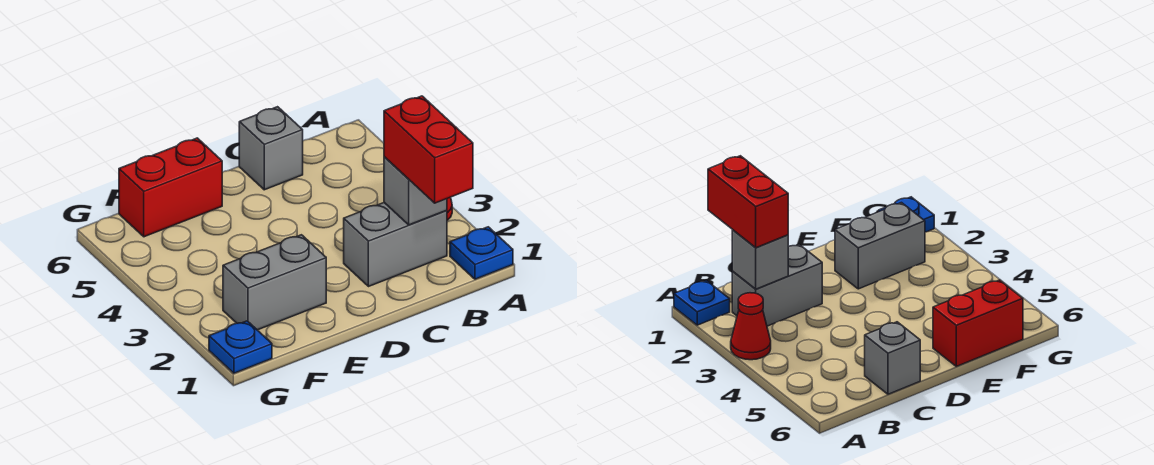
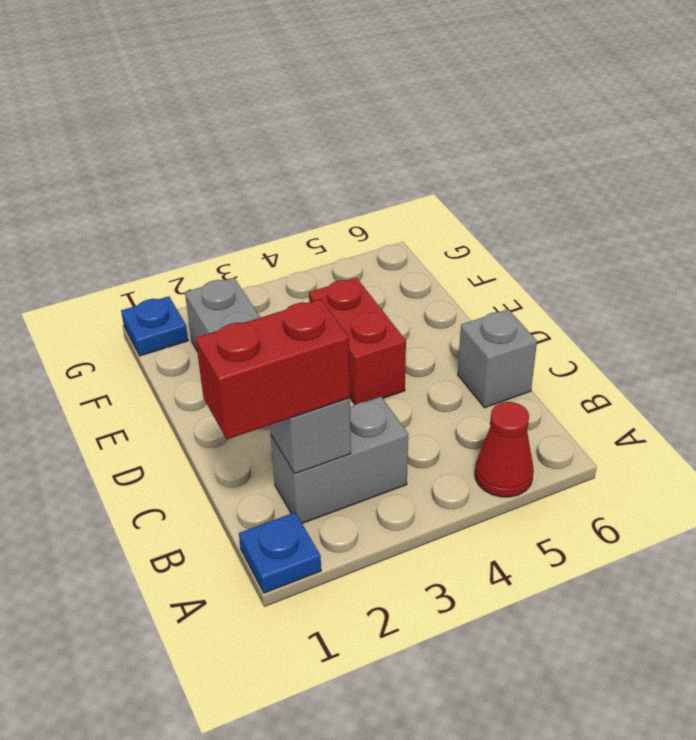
red cone A3 level 1 -> red cone A5 level 1
grey brick B2:C2 level 1 -> grey brick B2:B3 level 1
red brick E6:F6 level 1 -> red brick D4:E4 level 1

